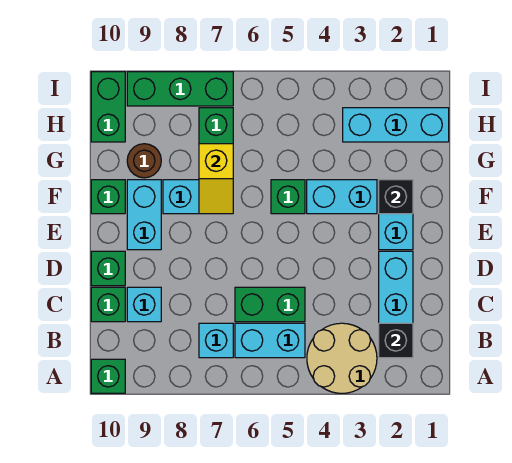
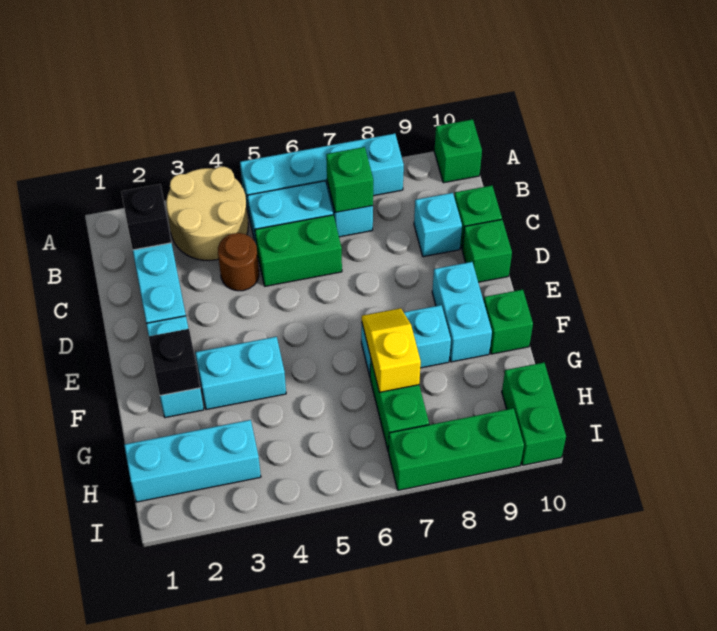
none -> cyan brick A5:A8 level 1
green brick F5 level 1 -> green brick B7 level 2
brown round brick G9 level 1 -> brown round brick C4 level 1

